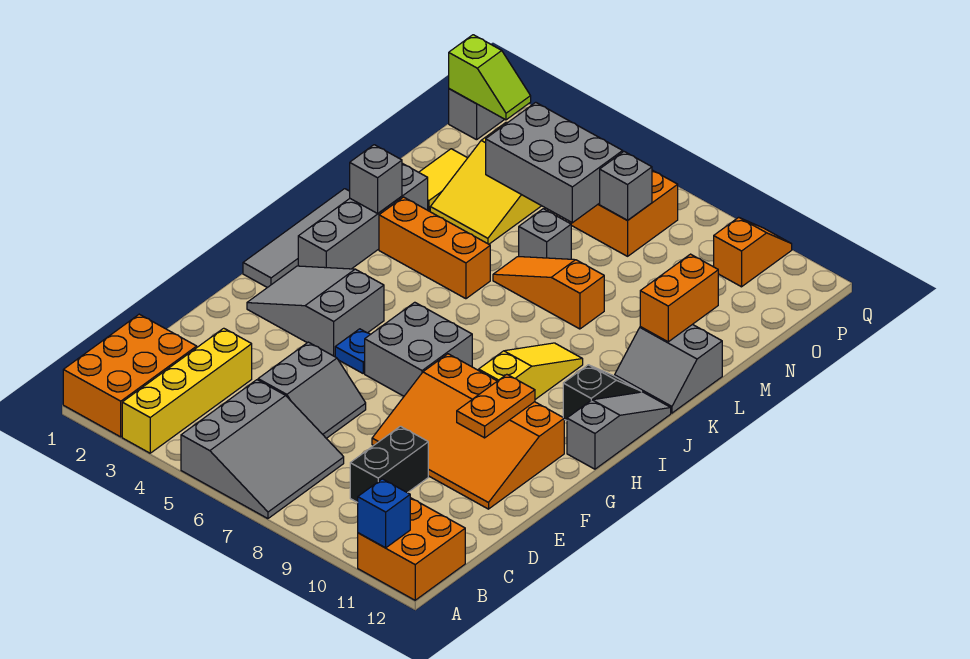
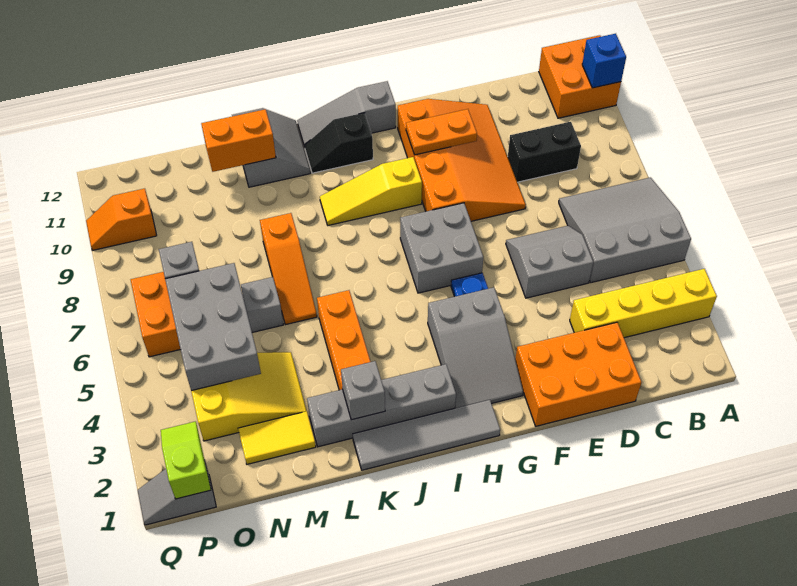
orange brick A1:C2 level 1 -> orange brick D1:F2 level 1

